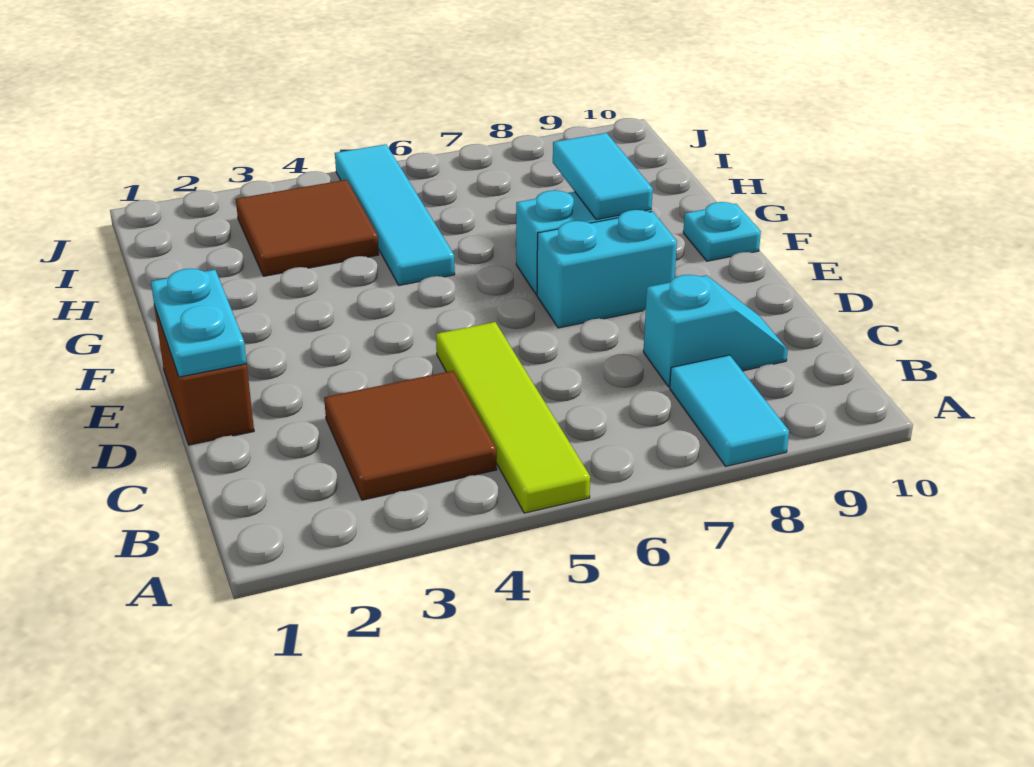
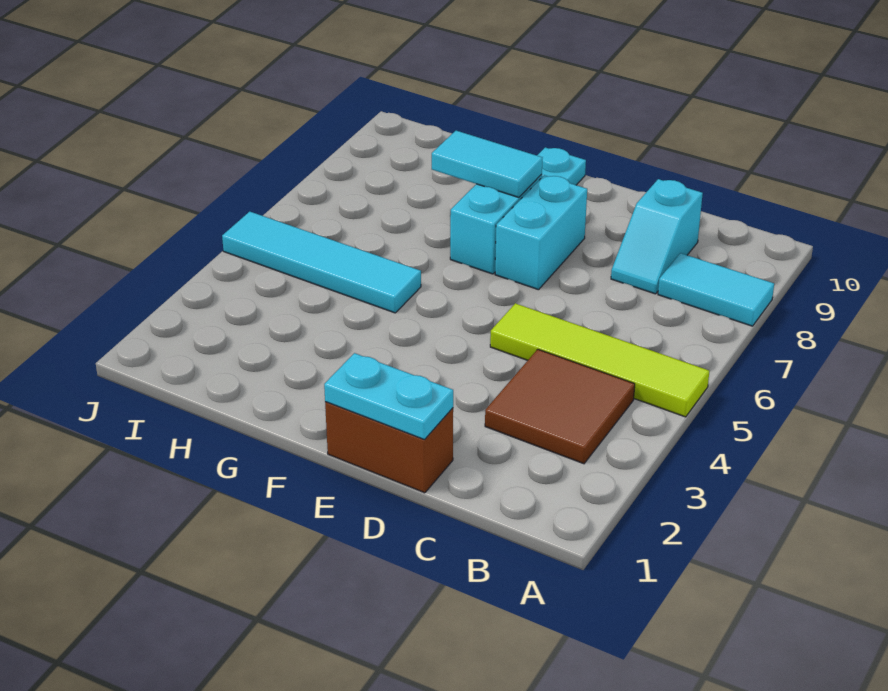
cyan slope C8:C9 level 1 top 8 -> cyan slope C8:C9 level 1 top 9
brown tile H3:I4 level 1 -> none

